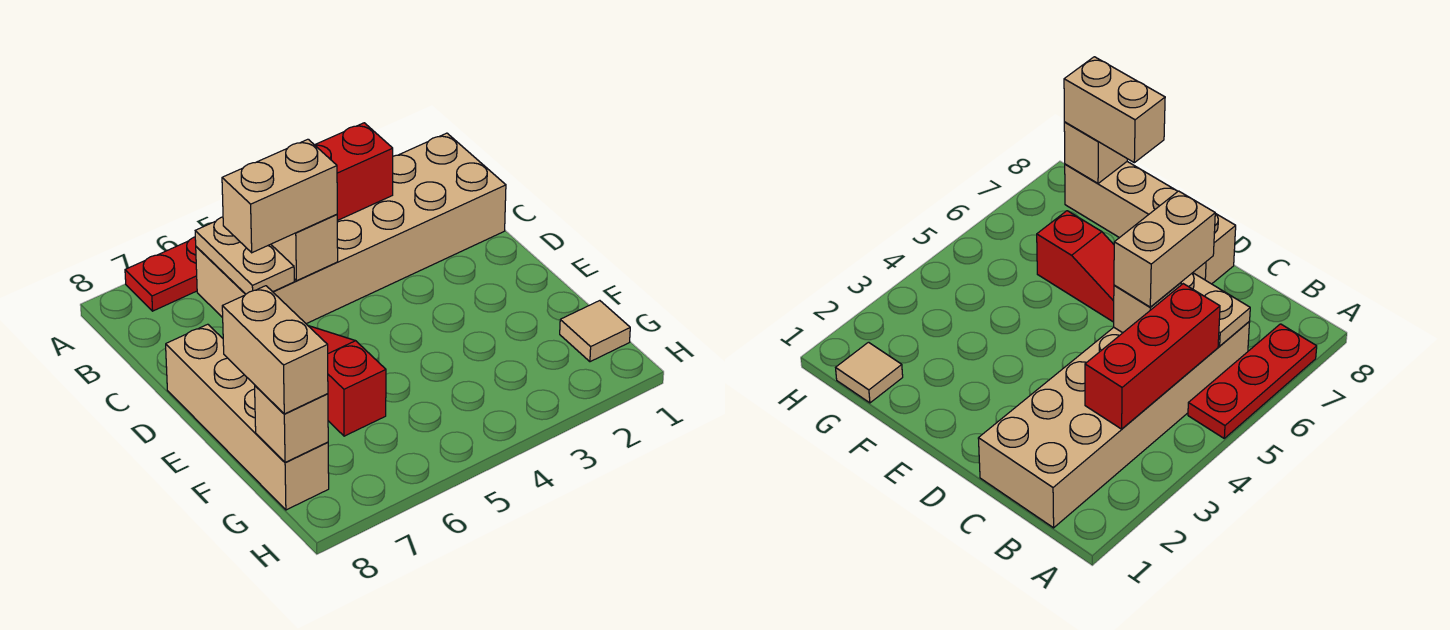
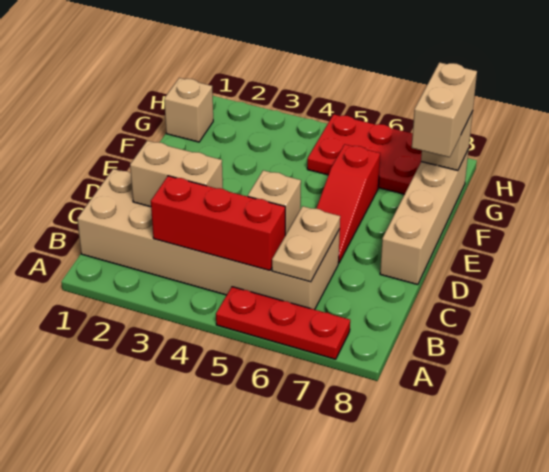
tan brick C5:C6 level 3 -> tan brick C2:C3 level 2
tan tile G1 level 1 -> tan brick G1 level 1
none -> red plate G5:H7 level 1

